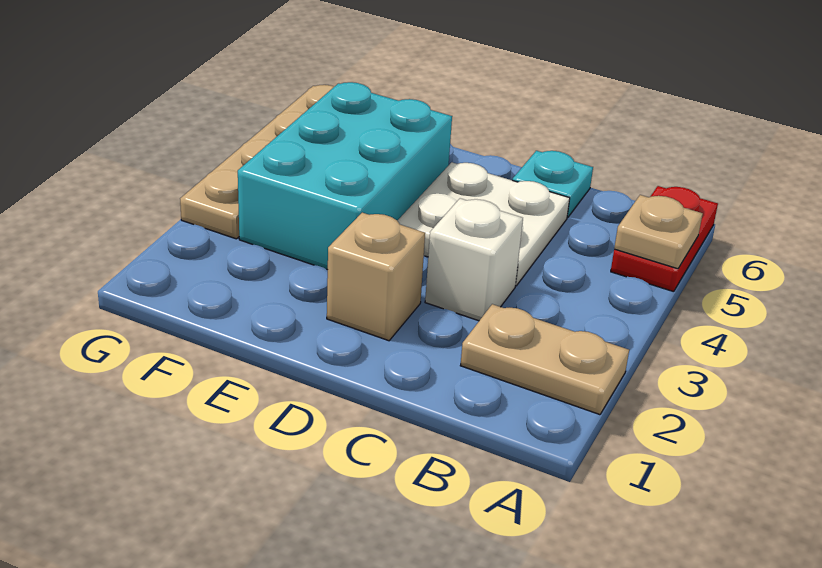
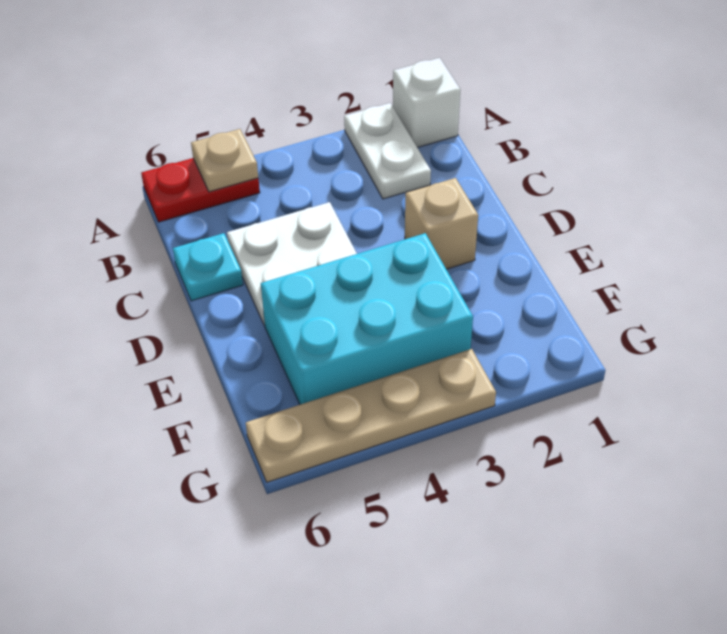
tan plate A2:B2 level 1 -> white plate A2:B2 level 1
white brick C3 level 1 -> white brick A1 level 1

